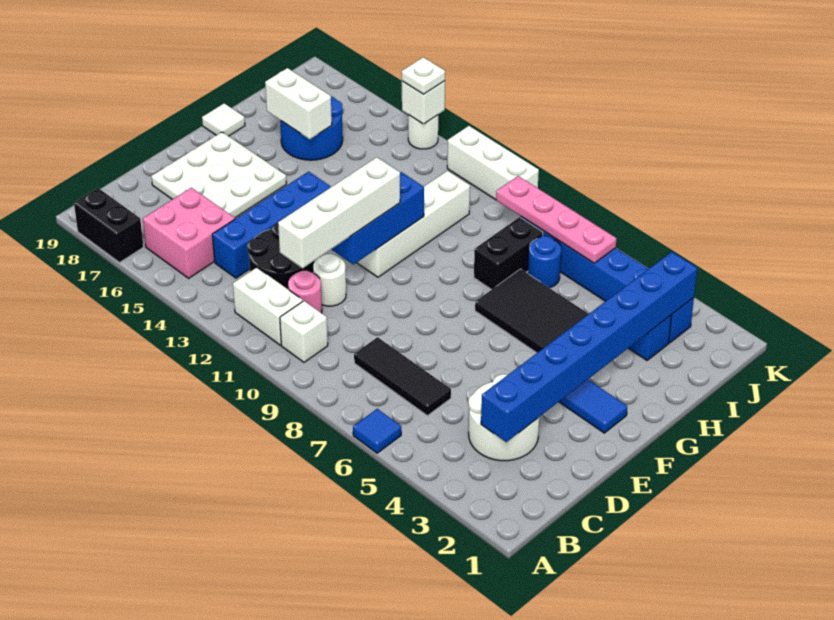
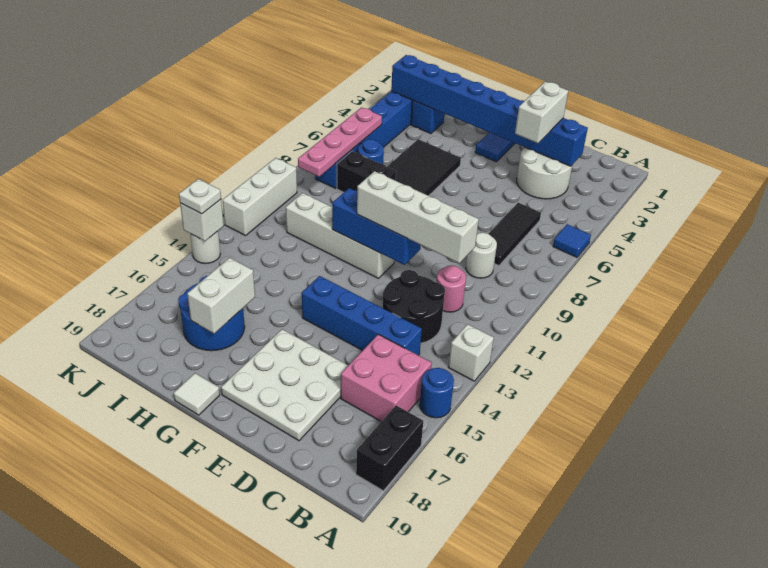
none -> blue round brick A15 level 1
white brick B10 level 1 -> white brick A13 level 1
white brick B11:B12 level 1 -> white brick D3:D4 level 3
white round brick D11 level 1 -> white round brick C9 level 1

